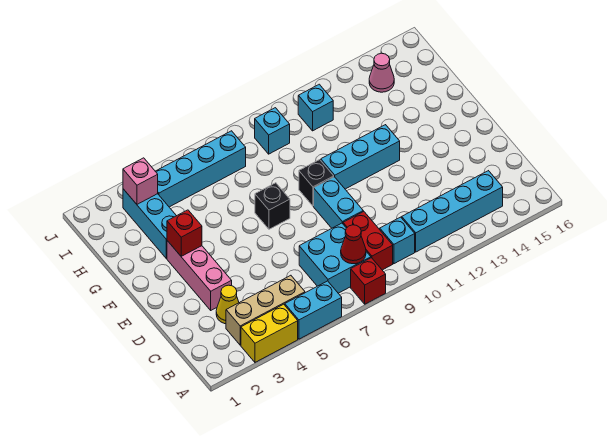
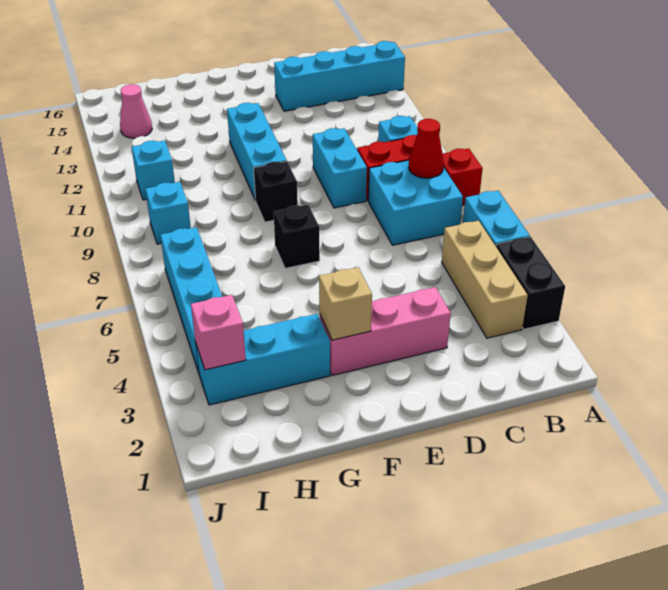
yellow brick A3:A4 level 1 -> black brick A3:A4 level 1
cyan brick B11:B14 level 1 -> cyan brick A14:D14 level 1
yellow cone C3 level 1 -> none
cyan brick D9:E9 level 1 -> cyan brick D9:D10 level 1
red brick F3 level 2 -> tan brick F3 level 2

